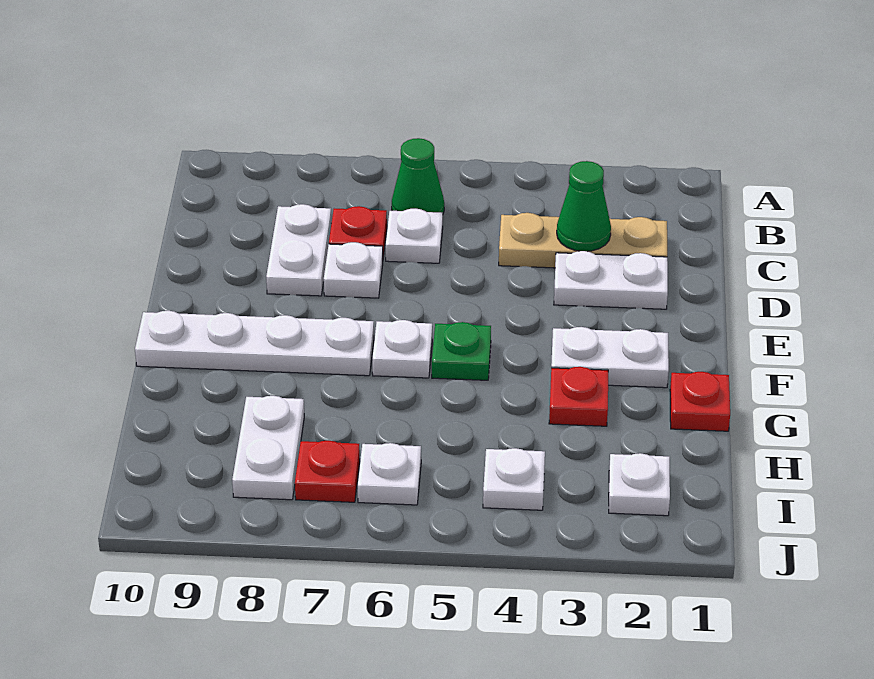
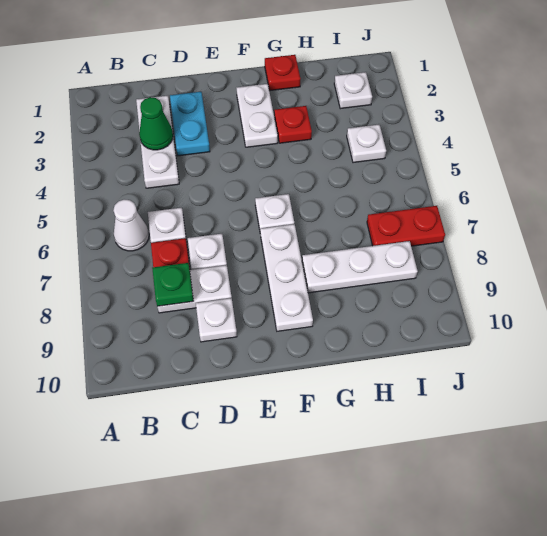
green cone B6 level 1 -> white cone B6 level 1
tan plate C2:C4 level 1 -> white plate C2:C4 level 1
white plate D2:D3 level 1 -> cyan plate D2:D3 level 1
green plate F5 level 1 -> green plate C8 level 2
white plate F7:F10 level 1 -> white plate F7:F9 level 1
white plate H8:I8 level 1 -> white plate G8:I8 level 1
white plate I6 level 1 -> white plate D9 level 1
red plate I7 level 1 -> red plate I7:J7 level 1

